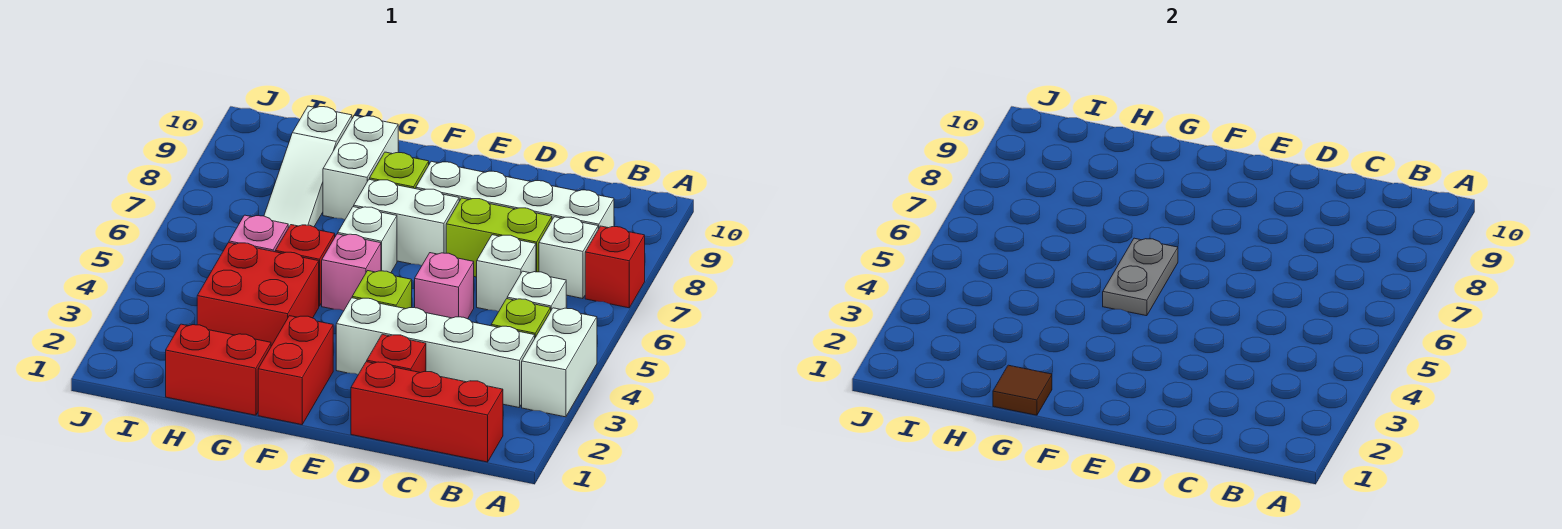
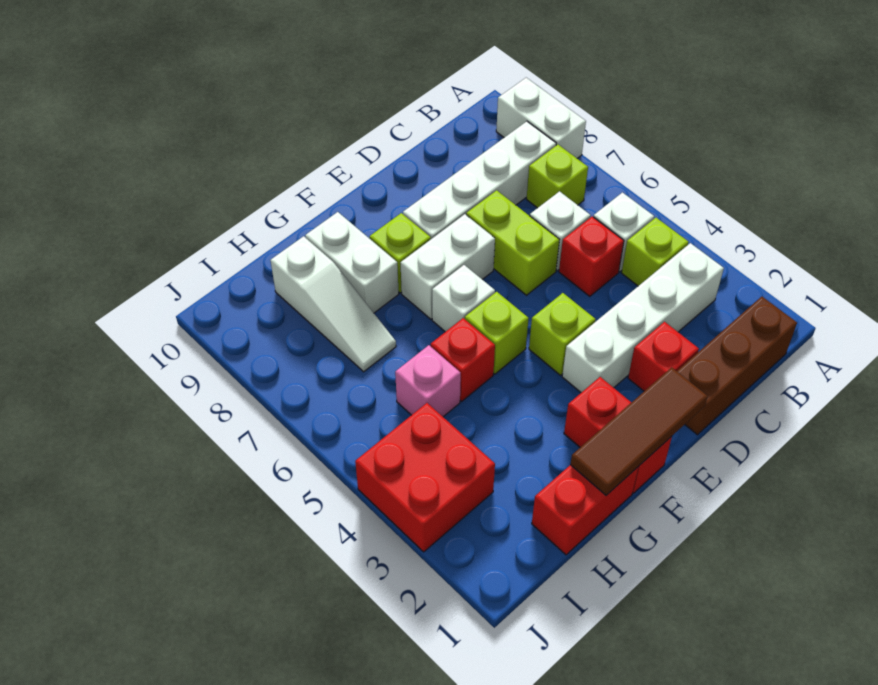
white brick A3:A4 level 1 -> white brick A8:A9 level 1
red brick A7 level 1 -> red brick C5 level 1
red brick B1:D1 level 1 -> brown brick B1:D1 level 1
white brick B7 level 1 -> lime brick B7 level 1
lime brick C7:D7 level 1 -> lime brick D6:D7 level 1
pink brick D5 level 1 -> none
pink brick F5 level 1 -> lime brick F5 level 1
grey plate F5:F6 level 2 -> none
brown tile G1 level 2 -> brown tile E1:G1 level 2
red brick G3:H4 level 1 -> red brick I3:J4 level 1

